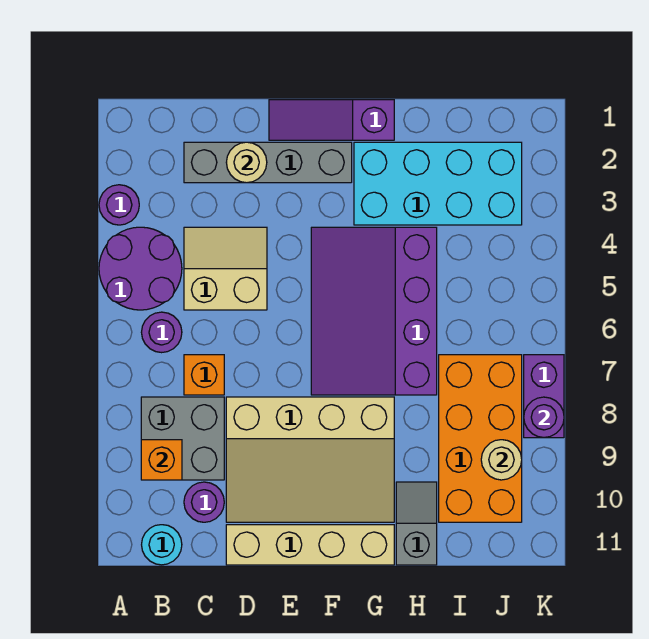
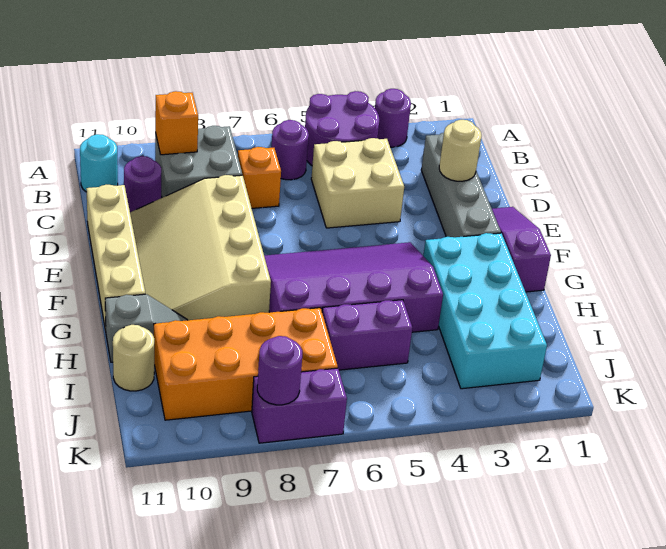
tan slope C4:D5 level 1 top 5 -> tan brick C4:D5 level 1
none -> purple brick I5:I6 level 1
tan round brick J9 level 2 -> tan round brick I11 level 1

